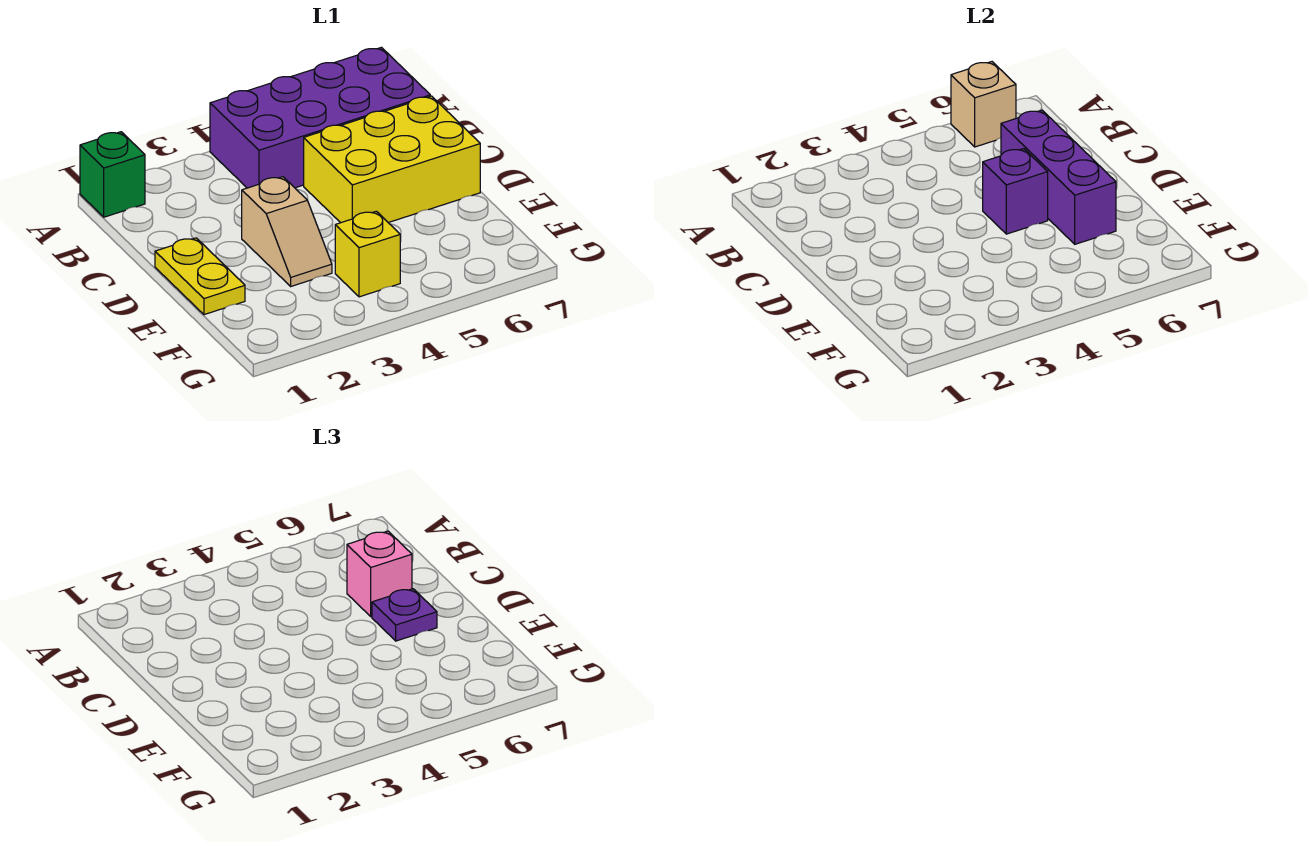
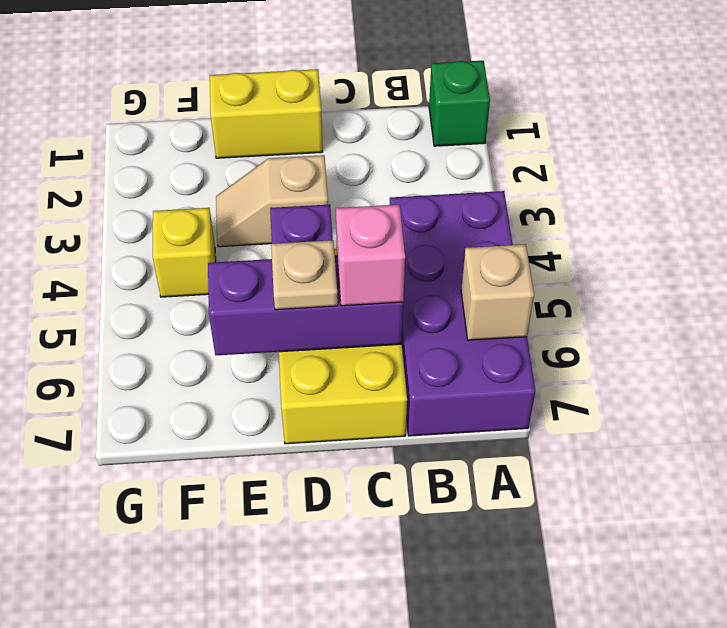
yellow plate D1:E1 level 1 -> yellow brick D1:E1 level 1
purple plate D6 level 3 -> tan plate D6 level 3

